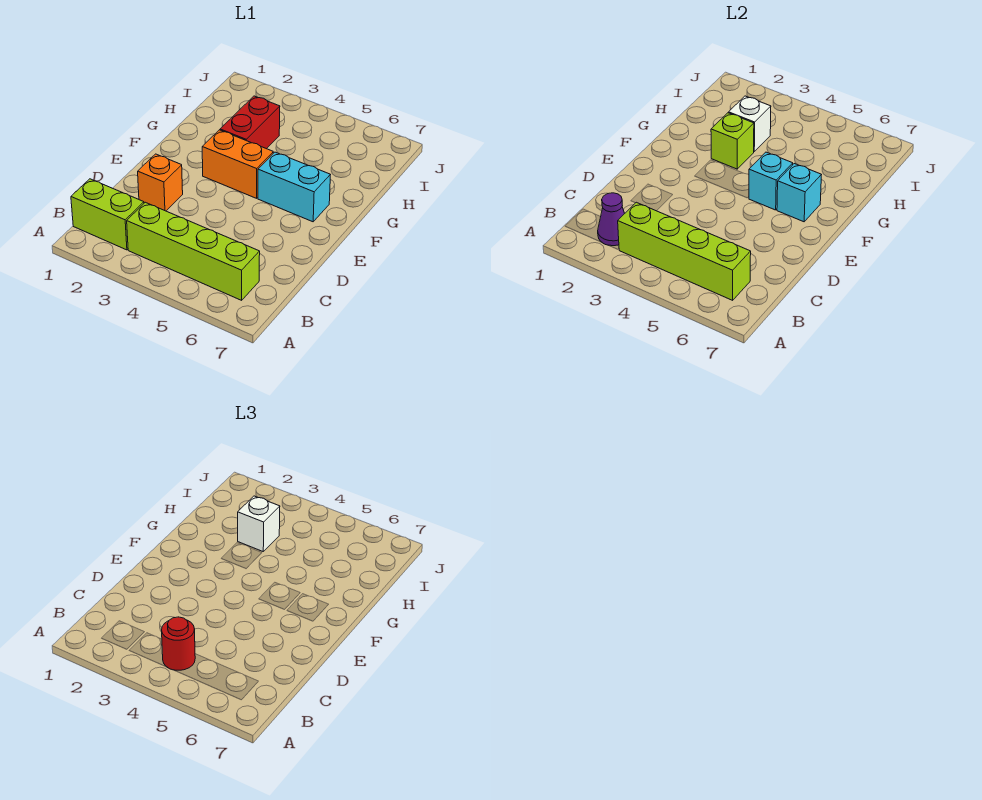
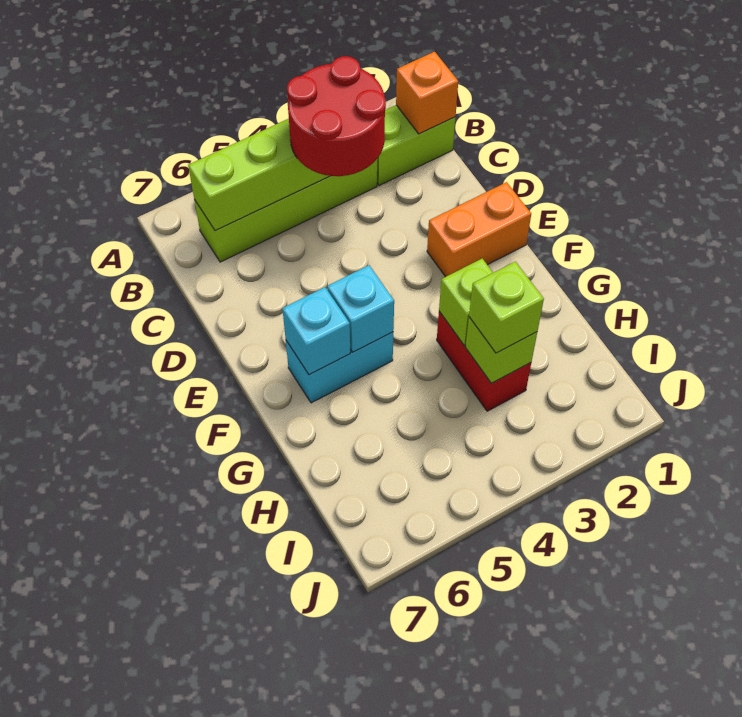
purple cone B2 level 2 -> none
red round brick B4 level 3 -> red round brick B3:C4 level 3
orange brick D2 level 1 -> orange brick B1 level 2
orange brick F3:F4 level 1 -> orange brick E1:E2 level 1
white brick H3 level 2 -> lime brick H3 level 2
white brick H3 level 3 -> lime brick H3 level 3

